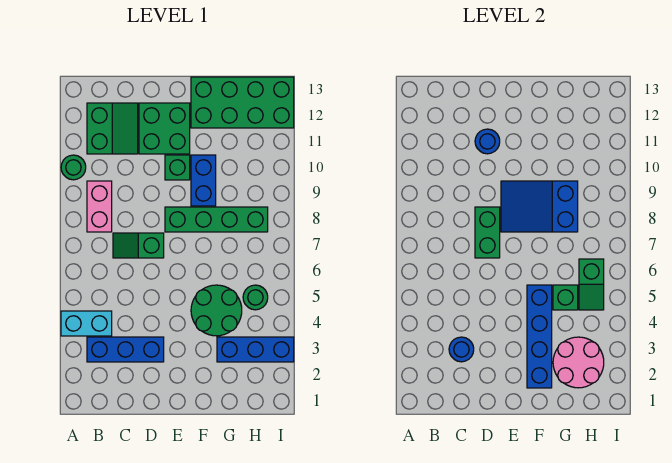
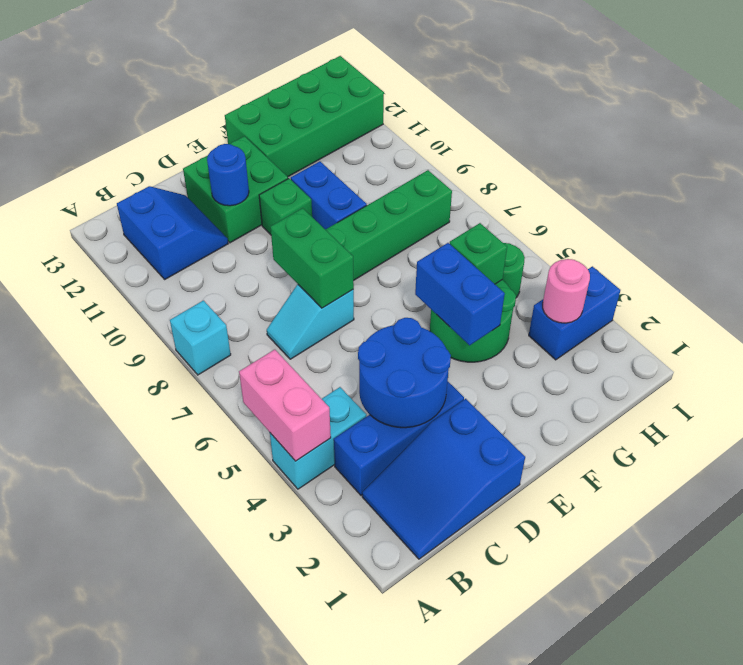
none -> cyan brick A8 level 1
green round brick A10 level 1 -> none
pink brick B8:B9 level 1 -> pink brick A4:A5 level 2
green slope B11:C12 level 1 top B -> blue slope B11:C12 level 1 top B
blue round brick C3 level 2 -> blue round brick C3:D4 level 2
green slope C7:D7 level 1 top D -> cyan slope C7:D7 level 1 top D
blue slope E8:G9 level 2 top G -> blue slope B1:D2 level 1 top D
blue brick F2:F5 level 2 -> blue brick F4:F5 level 2
pink round brick G2:H3 level 2 -> pink round brick H3 level 2
blue brick G3:I3 level 1 -> blue brick H3:I3 level 1
green slope H5:H6 level 2 top 6 -> none

